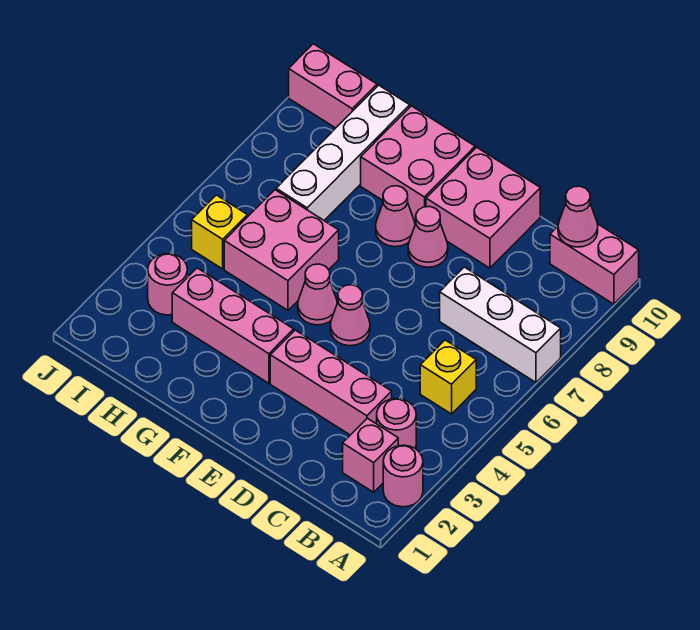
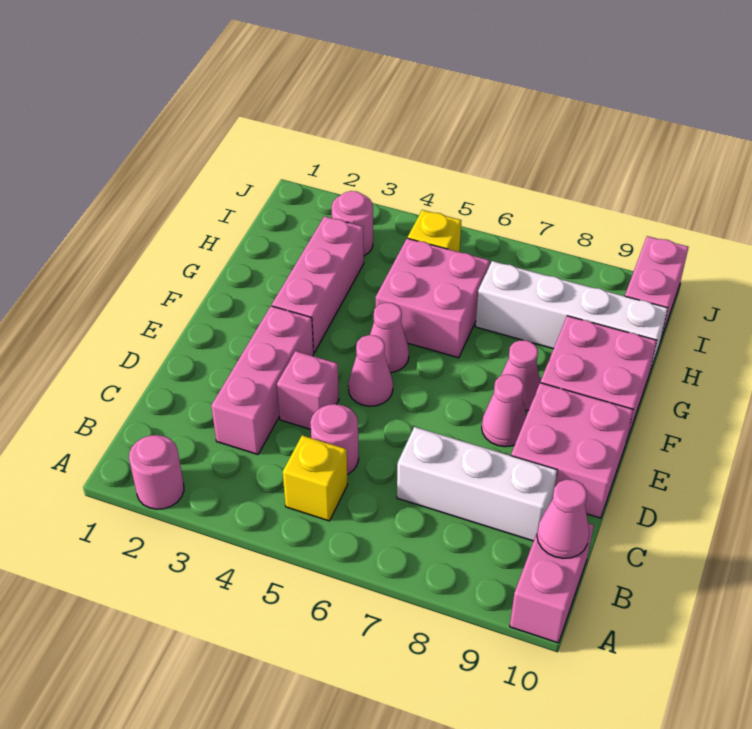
white brick A7:C7 level 1 -> white brick C7:C9 level 1
pink brick B2 level 1 -> pink brick D4 level 1
pink round brick B3 level 1 -> pink round brick C5 level 1

